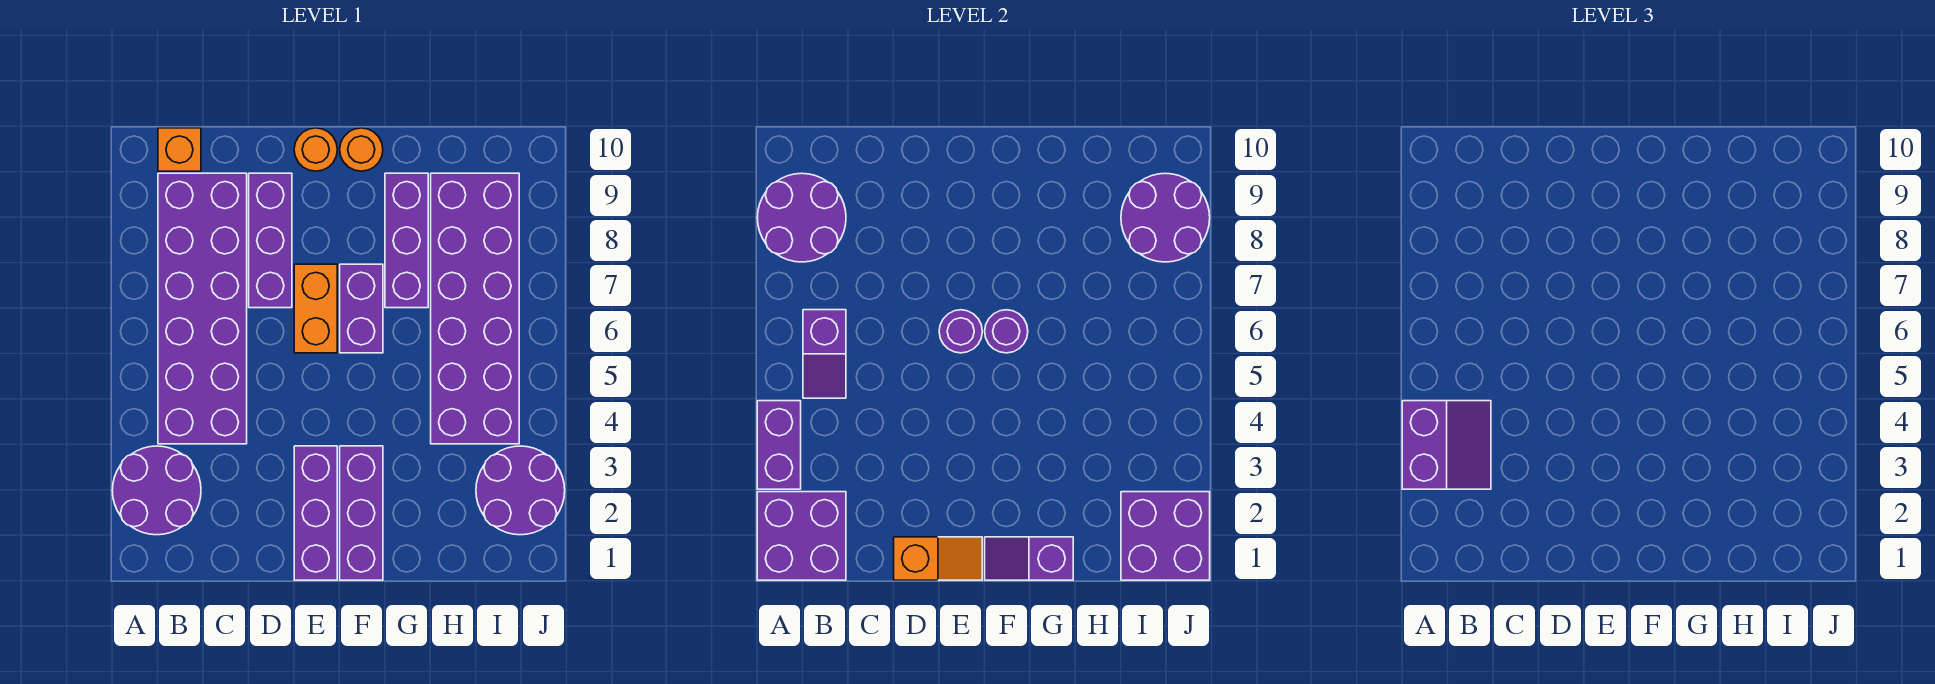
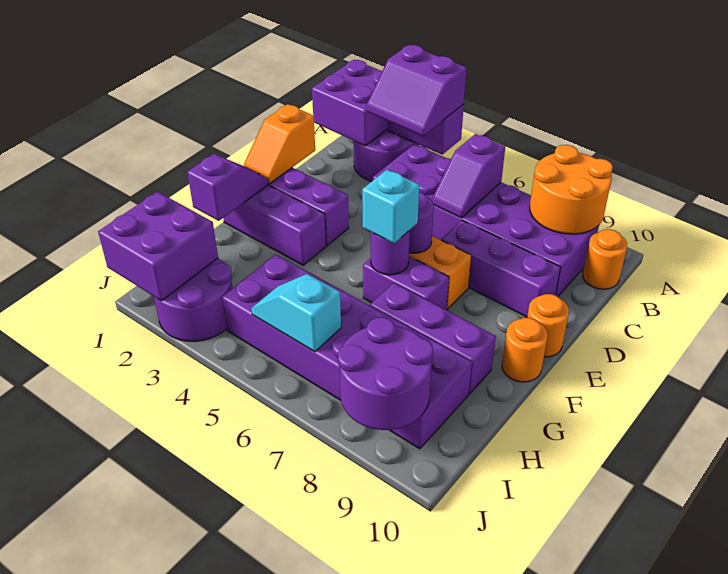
purple round brick A8:B9 level 2 -> orange round brick A8:B9 level 2
purple slope B5:B6 level 2 top 6 -> purple slope B6:C6 level 2 top B
orange brick B10 level 1 -> orange round brick B10 level 1
none -> cyan brick F6 level 3
none -> cyan slope I5:I6 level 2 top 6

